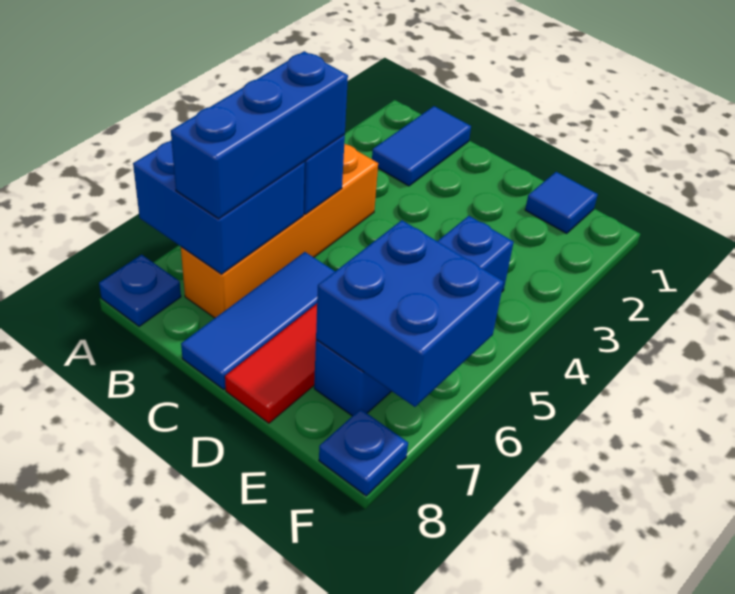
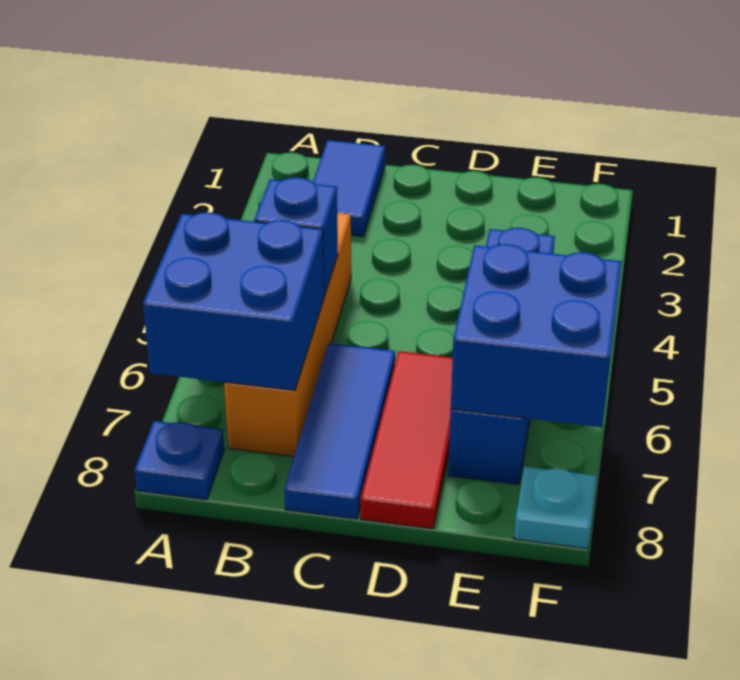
blue brick B5:B7 level 3 -> none
blue tile E1 level 1 -> none
blue plate F8 level 1 -> cyan plate F8 level 1

